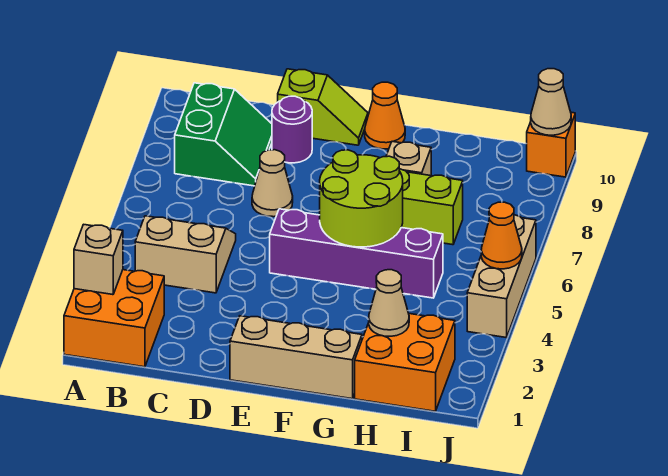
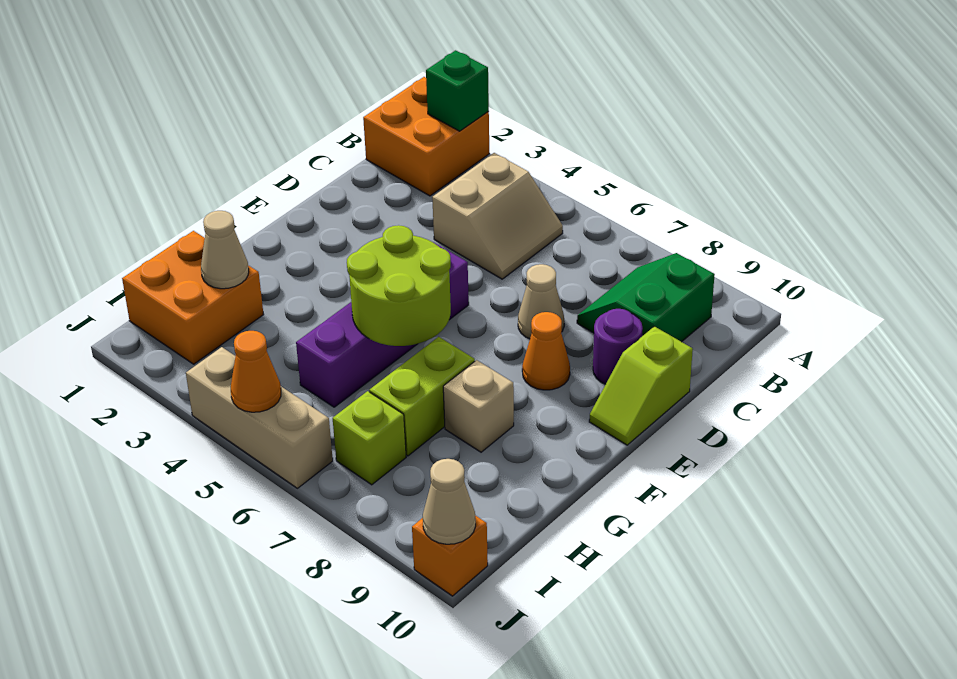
tan brick A2 level 2 -> green brick A2 level 2
green slope B8:C9 level 1 top B -> green slope B8:C9 level 1 top 9
tan brick E1:G1 level 1 -> none
orange cone F10 level 1 -> orange cone E8 level 1
none -> lime brick I7 level 1

